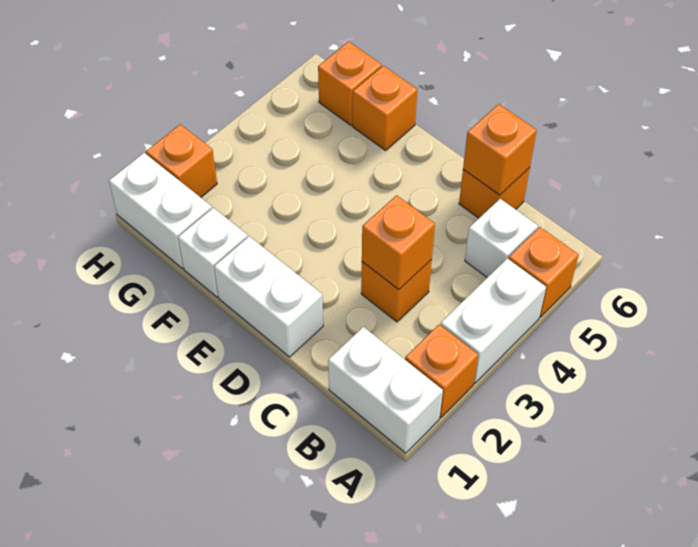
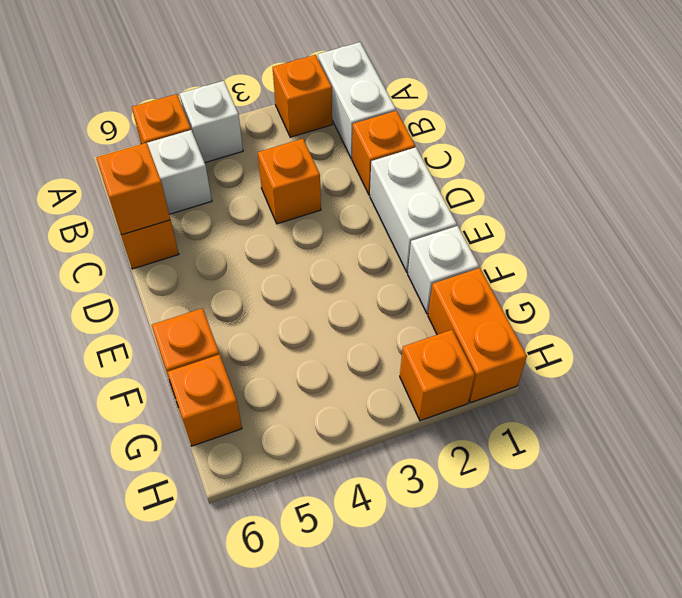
white brick A3:A4 level 1 -> white brick A4 level 1
orange brick C3 level 2 -> orange brick C1 level 1
white brick G1:H1 level 1 -> orange brick G1:H1 level 1

